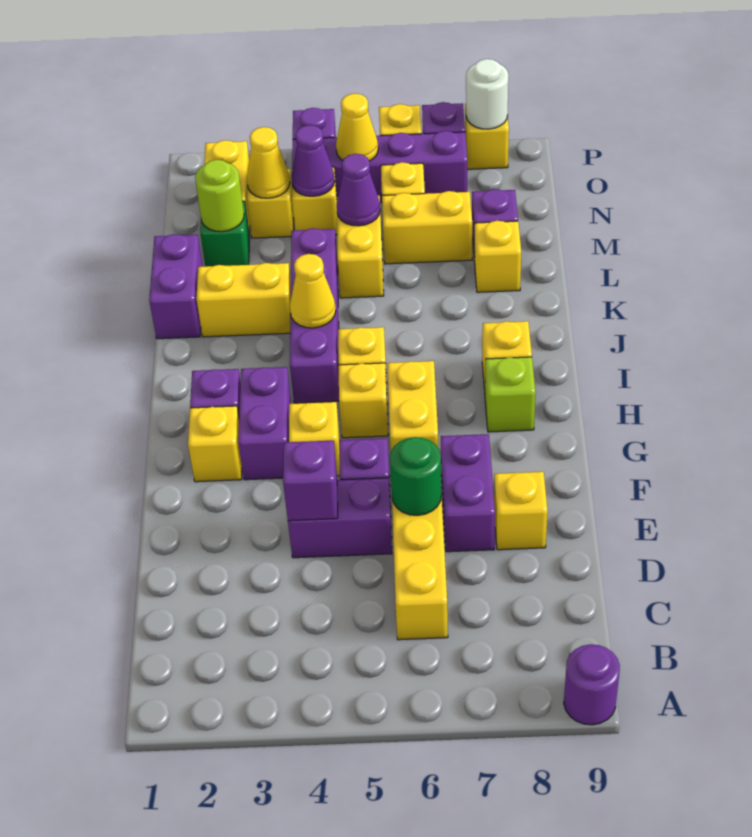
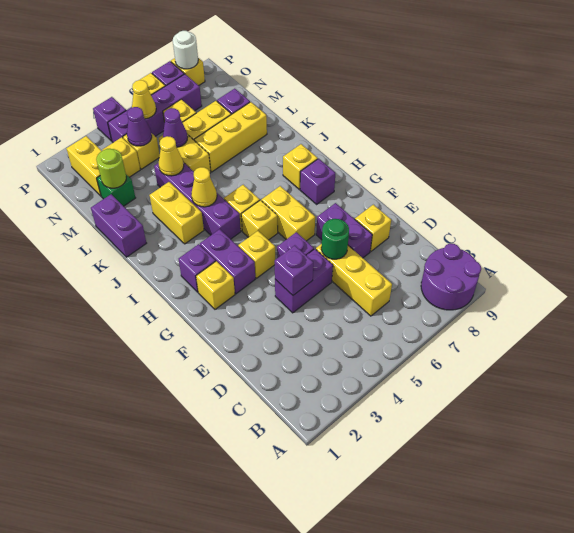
purple round brick A9 level 1 -> purple round brick A8:B9 level 1
lime brick H8 level 1 -> purple brick H8 level 1
yellow brick K2:K3 level 1 -> yellow brick J3:K3 level 1
yellow brick L8 level 1 -> yellow brick L6:L8 level 1
yellow cone N3 level 2 -> yellow cone L4 level 2

